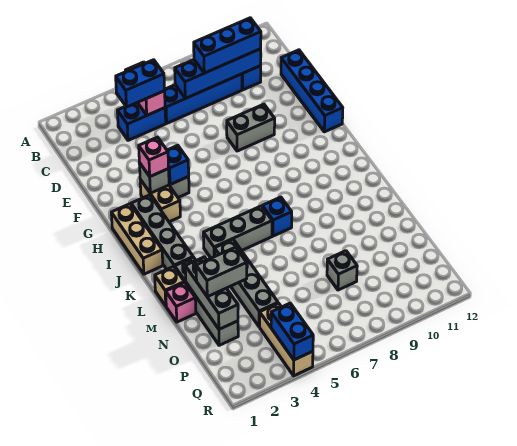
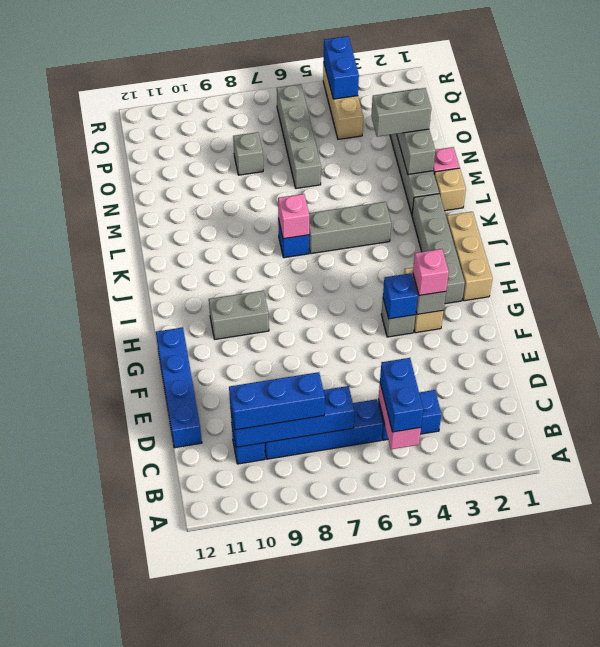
blue brick C4:C5 level 3 -> blue brick B5:C5 level 3
grey brick F8:F9 level 1 -> grey brick H9:H10 level 1
none -> pink brick K7 level 2
grey brick L4:O4 level 1 -> grey brick N6:Q6 level 1

